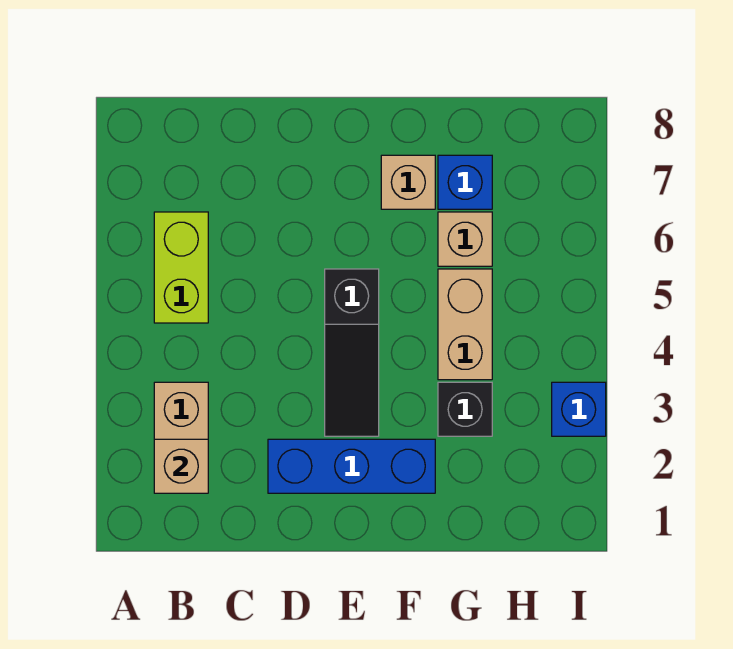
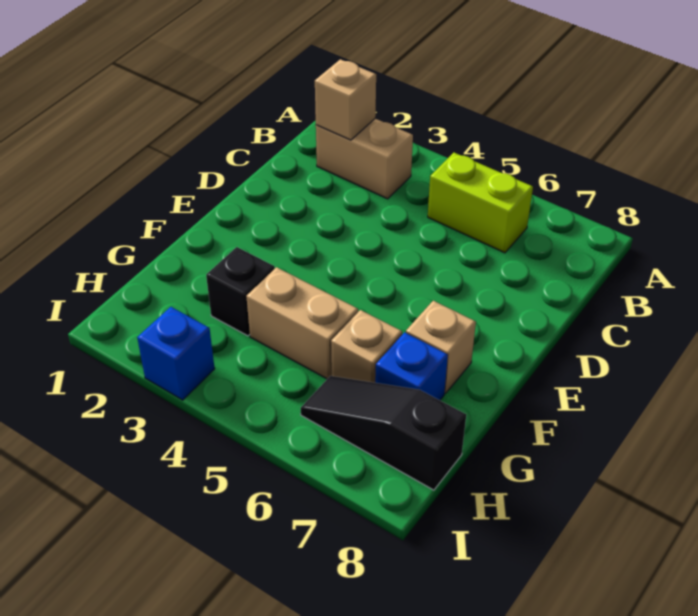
blue brick D2:F2 level 1 -> none
black slope E3:E5 level 1 top 5 -> black slope H6:H8 level 1 top 8

